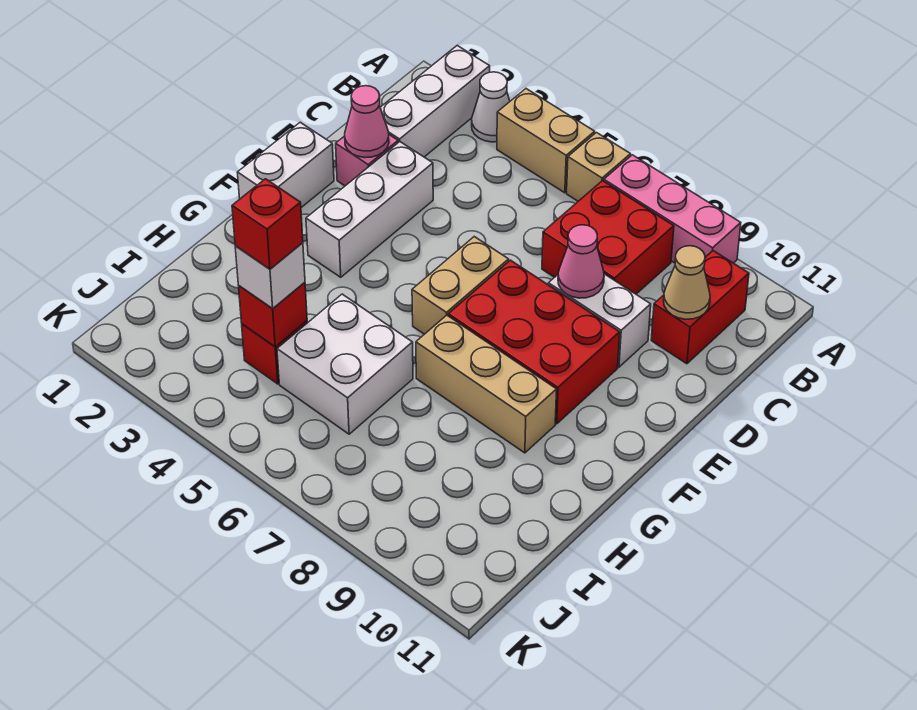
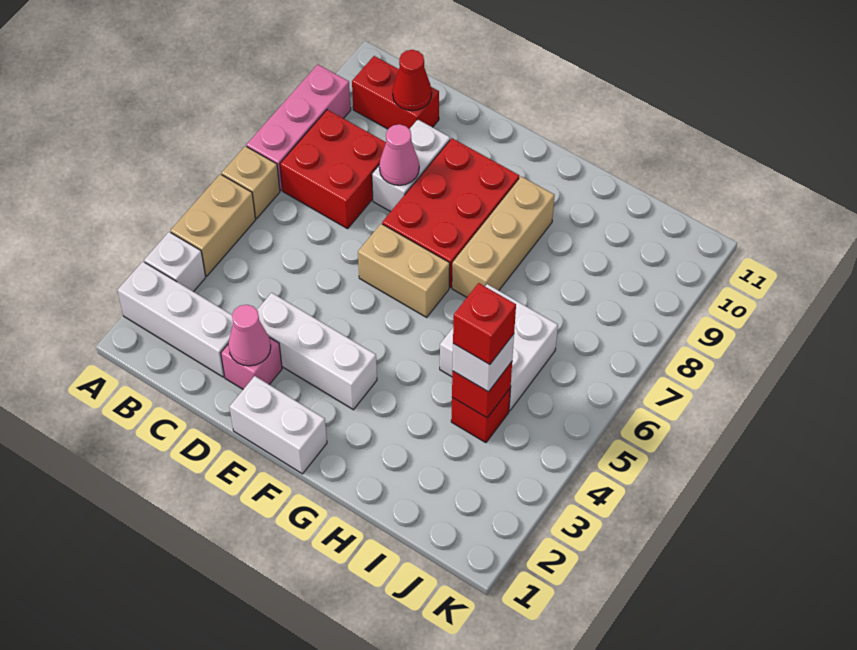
white cone A3 level 1 -> white brick A3 level 1
tan cone C10 level 2 -> red cone C10 level 2

